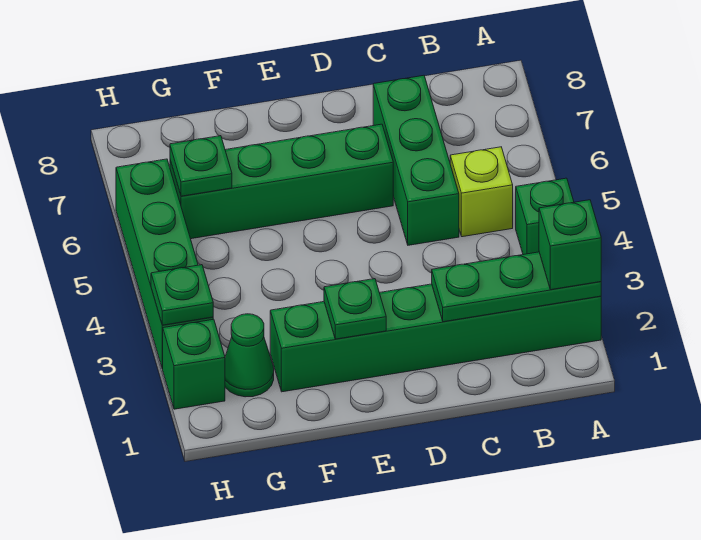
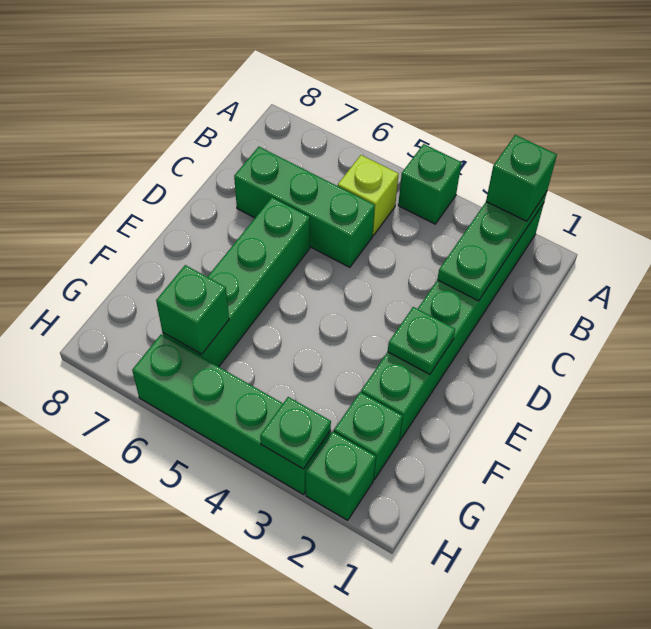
green cone G2 level 1 -> green brick G2 level 1
green plate G6 level 2 -> green brick G6 level 2

